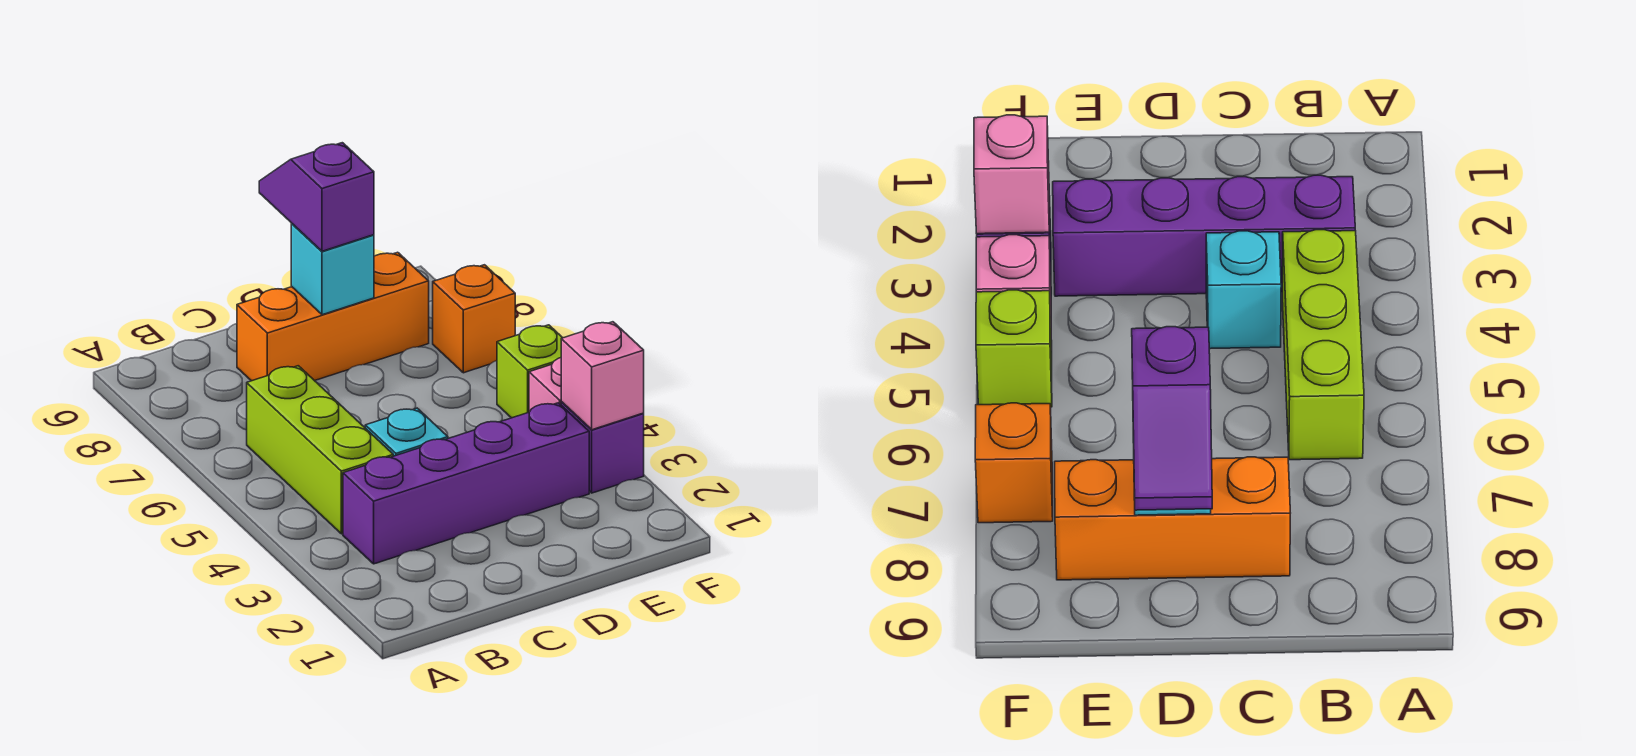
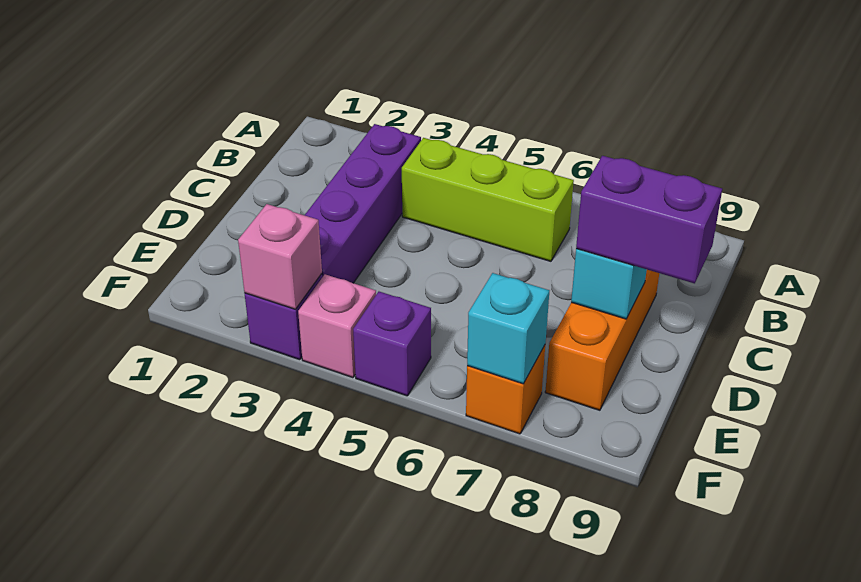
cyan brick C4 level 1 -> cyan brick F7 level 2
purple slope D8:D9 level 3 top 8 -> purple brick D8:D9 level 3
lime brick F5 level 1 -> purple brick F5 level 1

